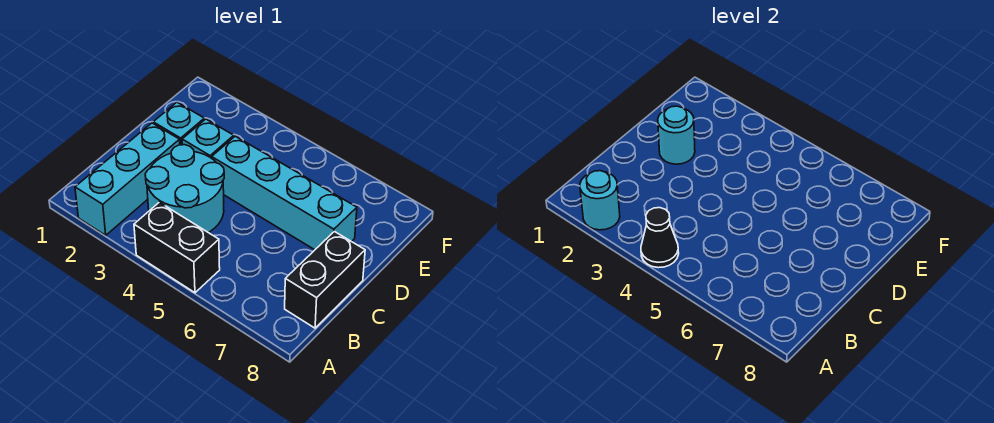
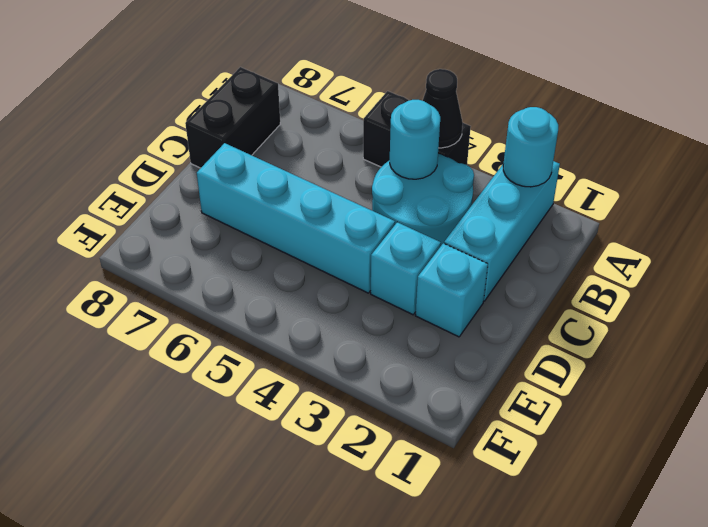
cyan round brick D2 level 2 -> cyan round brick B4 level 2

